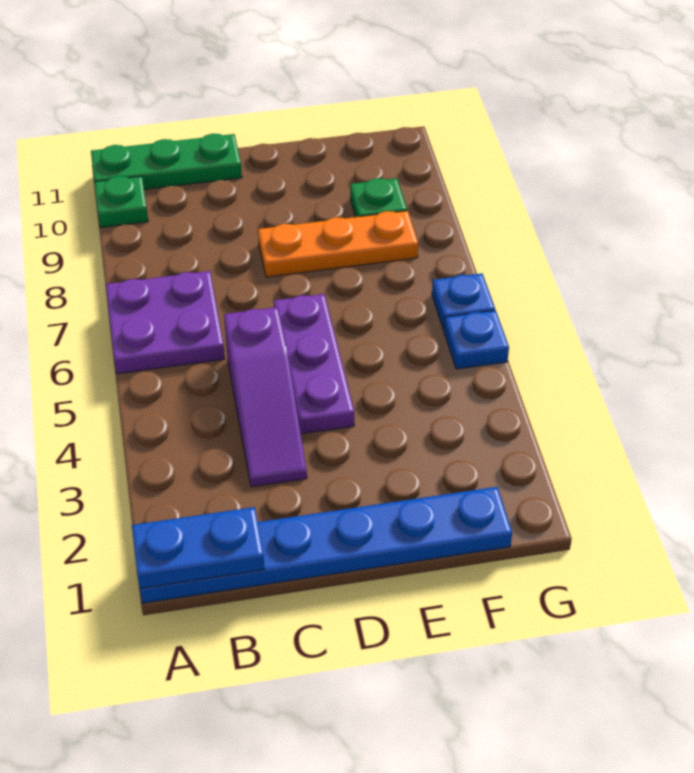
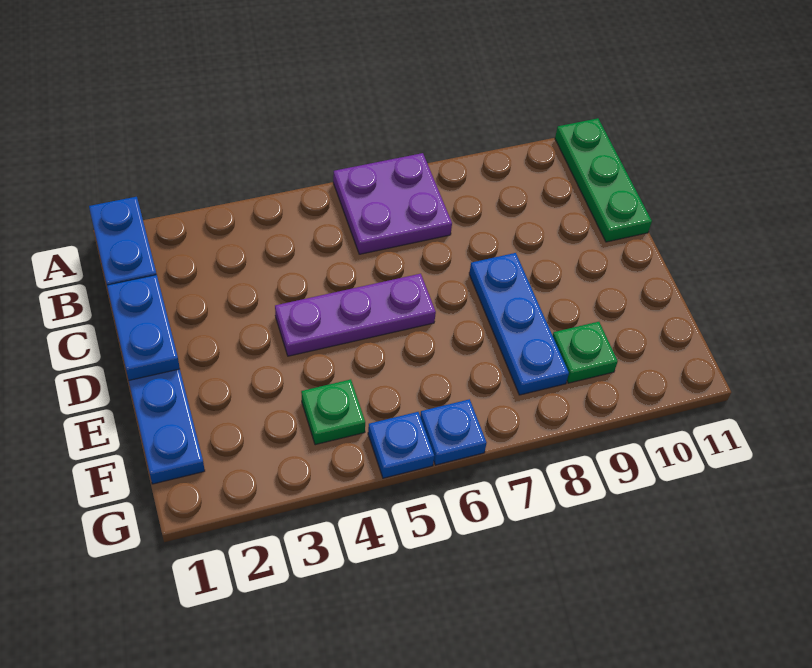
green plate A10 level 1 -> green plate F4 level 1
none -> blue plate C1:D1 level 2
purple slope C3:C5 level 1 top 5 -> none
orange plate D8:F8 level 1 -> blue plate D8:F8 level 1

